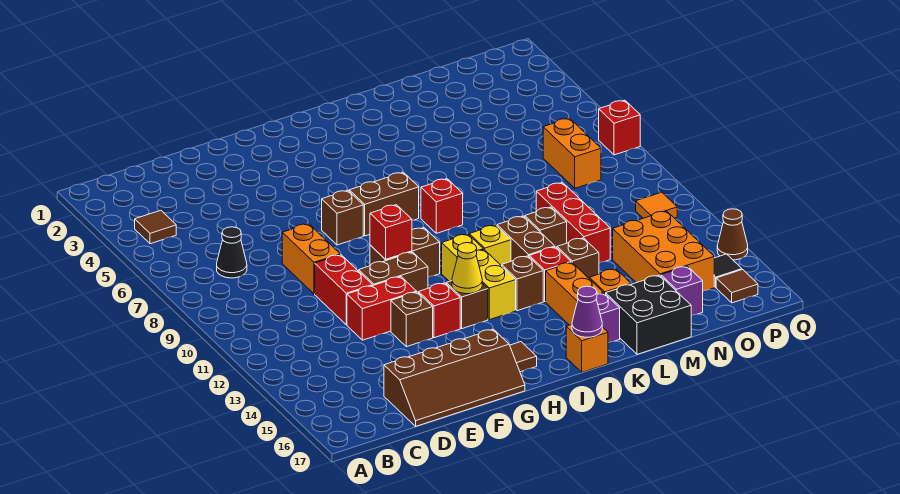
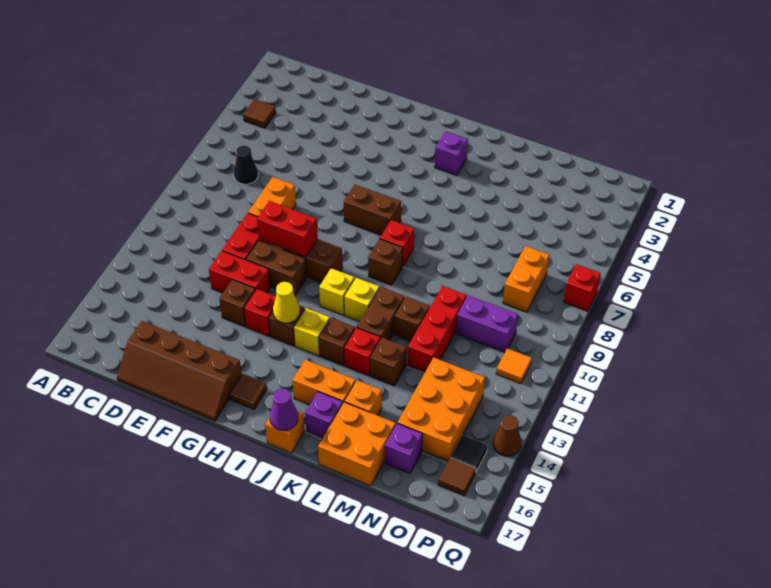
brown brick G7 level 1 -> brown brick J9 level 1
red brick G10 level 2 -> red brick F10:G10 level 2
yellow brick I12:I13 level 1 -> yellow brick I13 level 1
none -> purple brick J3 level 1
orange brick K14:K15 level 1 -> orange brick J15:K15 level 1
black brick L16:M17 level 1 -> orange brick L16:M17 level 1
none -> purple brick N10:O10 level 1

